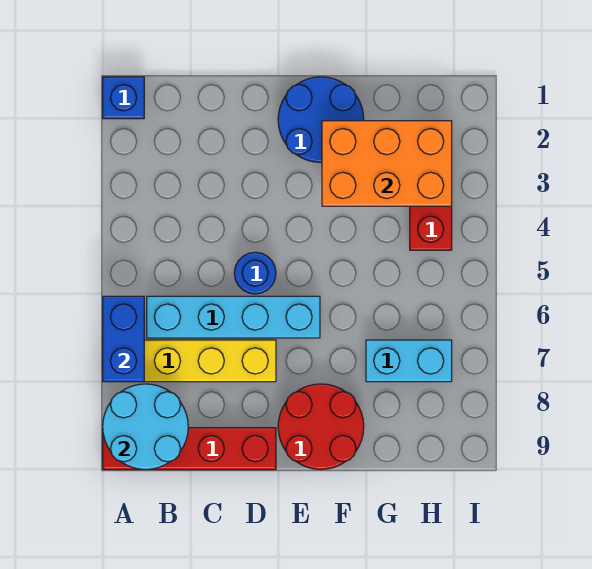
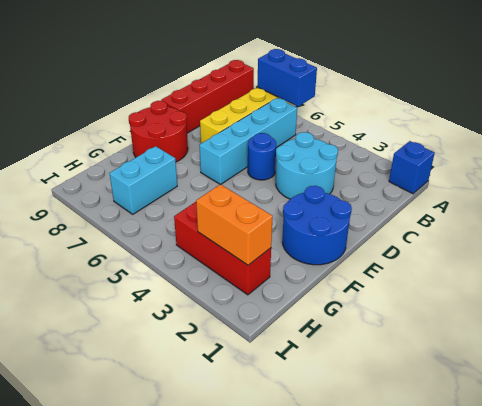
cyan round brick A8:B9 level 2 -> cyan round brick C3:D4 level 1
orange brick F2:H3 level 2 -> orange brick H2:H3 level 2

